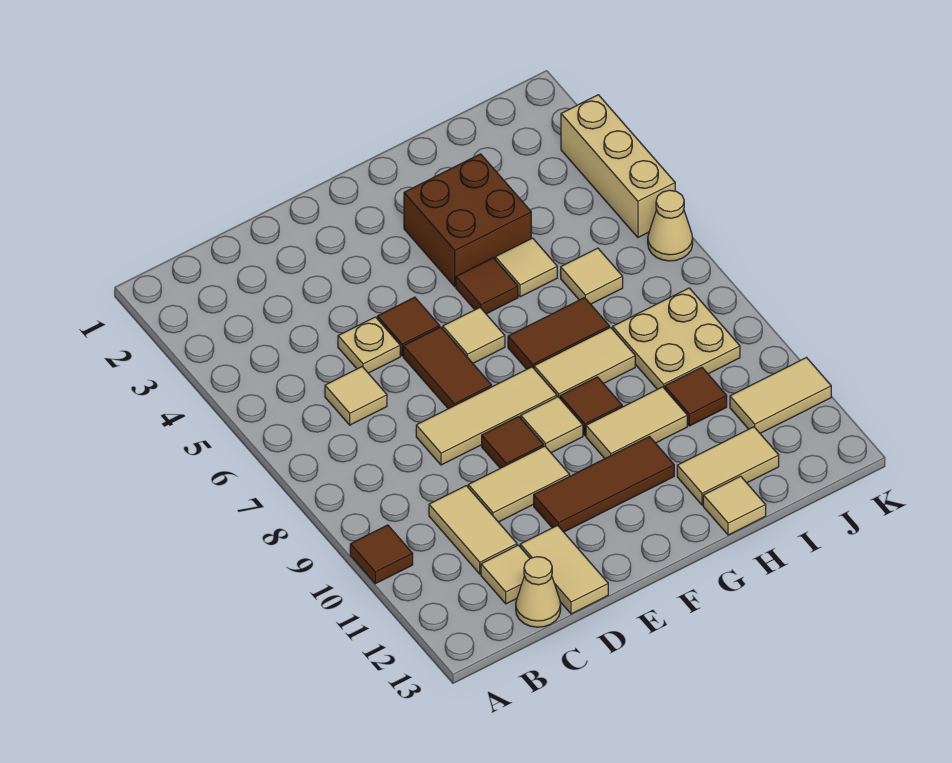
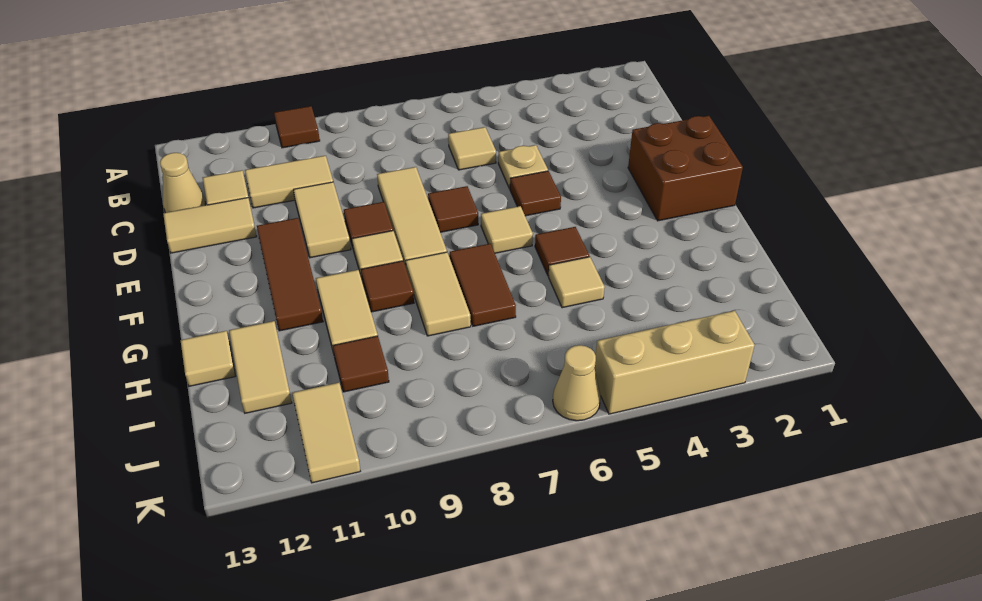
brown tile E6:E7 level 1 -> brown tile E7 level 1
brown brick G3:H4 level 1 -> brown brick E1:F2 level 1
tan tile I6 level 1 -> none
tan plate I8:J9 level 1 -> none

